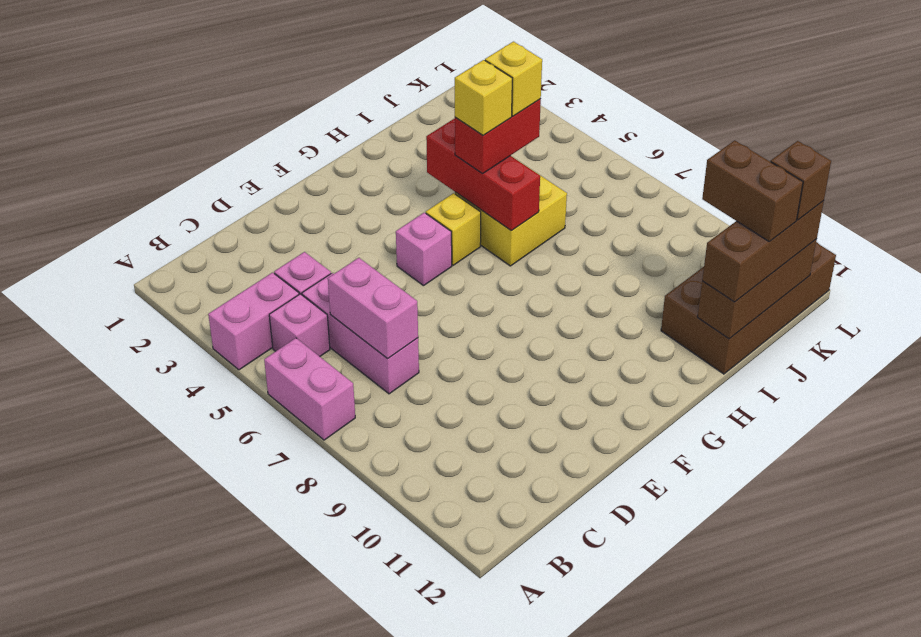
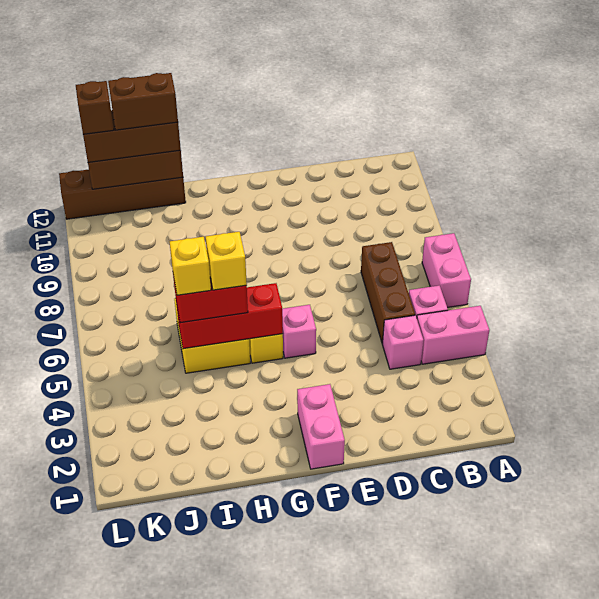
pink brick C5:C7 level 1 -> brown brick C5:C7 level 1
pink brick C6:C7 level 2 -> pink brick F1:F2 level 1
red brick H4:H6 level 2 -> red brick G5:I5 level 2
brown brick I11:L12 level 1 -> brown brick I12:L12 level 1
brown brick J11:J12 level 4 -> brown brick I12:J12 level 4

